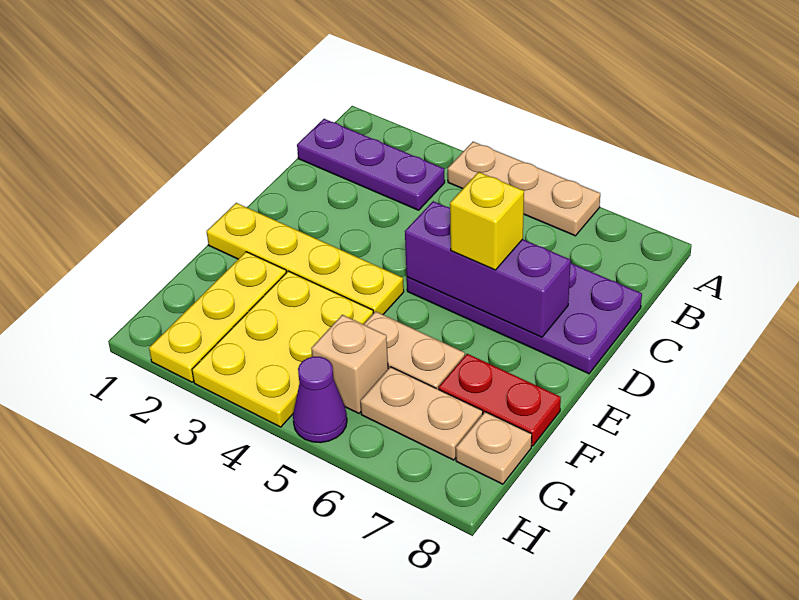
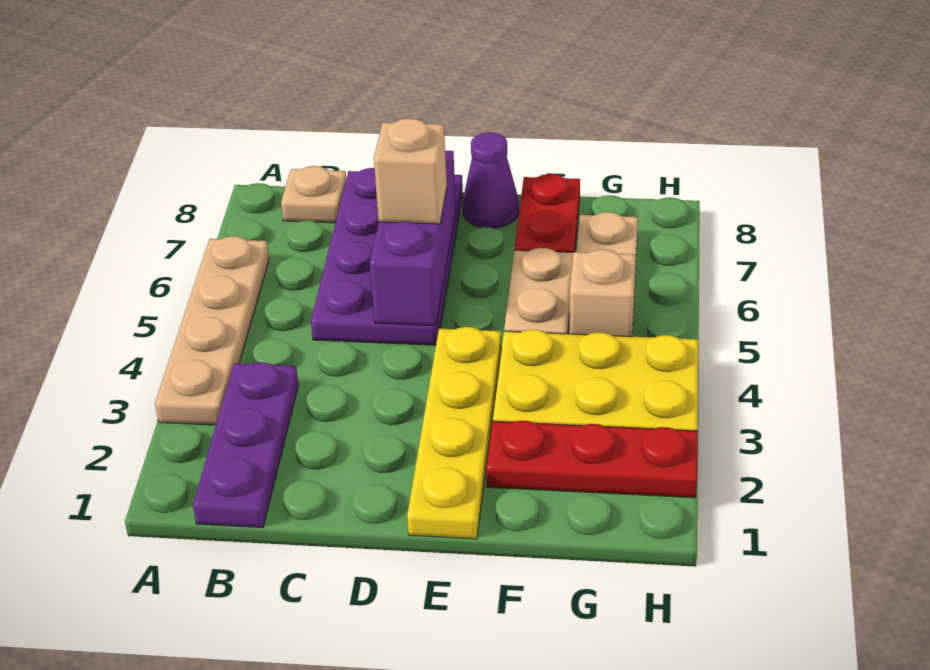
tan plate A4:A6 level 1 -> tan plate A3:A6 level 1
yellow brick D6 level 3 -> tan brick D6 level 3
yellow plate F2:H2 level 1 -> red plate F2:H2 level 1
tan plate G8 level 1 -> tan plate B8 level 1
purple cone H5 level 1 -> purple cone E8 level 1

